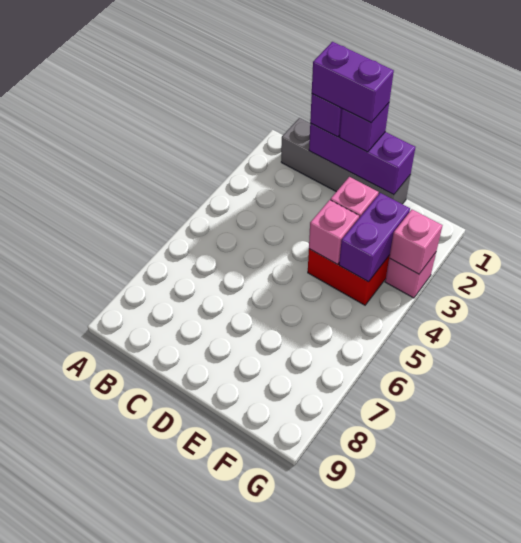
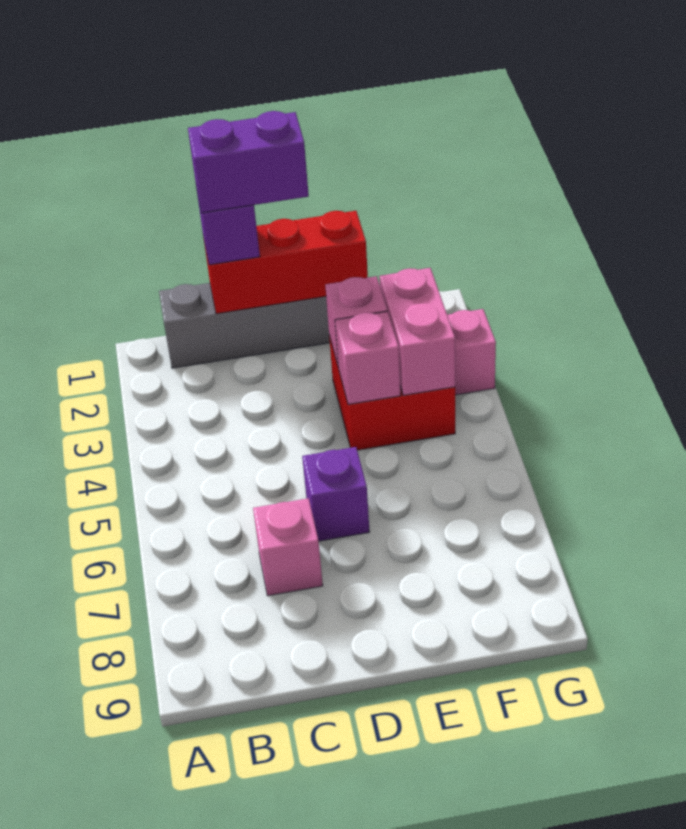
purple brick C1:E1 level 2 -> red brick C1:E1 level 2
purple brick D1 level 3 -> purple brick D6 level 1
purple brick F3:F4 level 2 -> pink brick F3:F4 level 2
pink brick G3 level 2 -> pink brick C7 level 1

